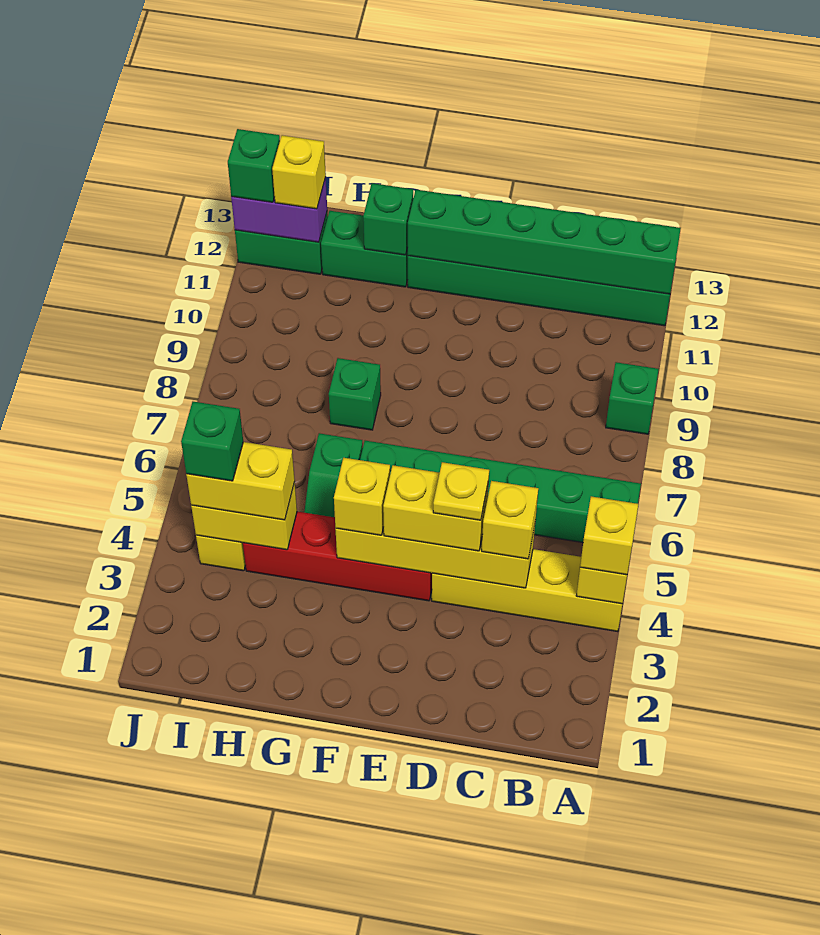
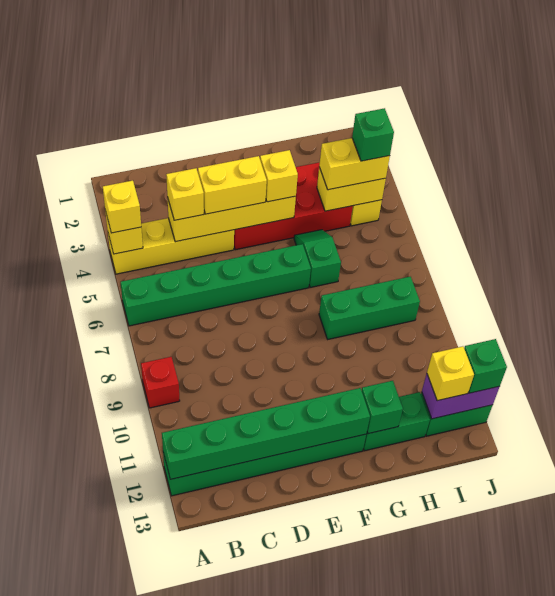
green brick A9 level 1 -> red brick A9 level 1
yellow plate D4 level 4 -> none
red brick E4:H4 level 1 -> red brick E3:H4 level 1
green brick G8 level 1 -> green brick G8:I8 level 1

